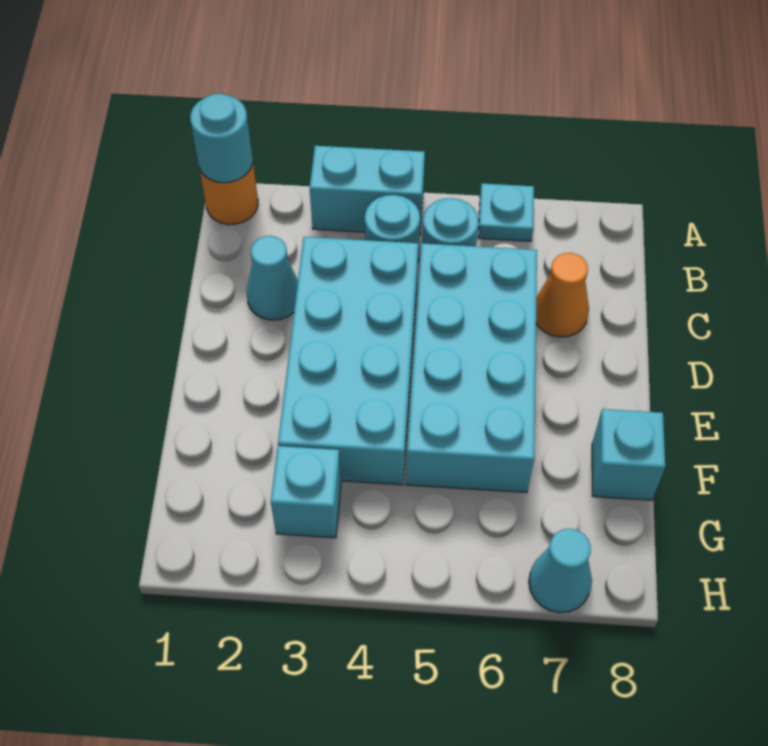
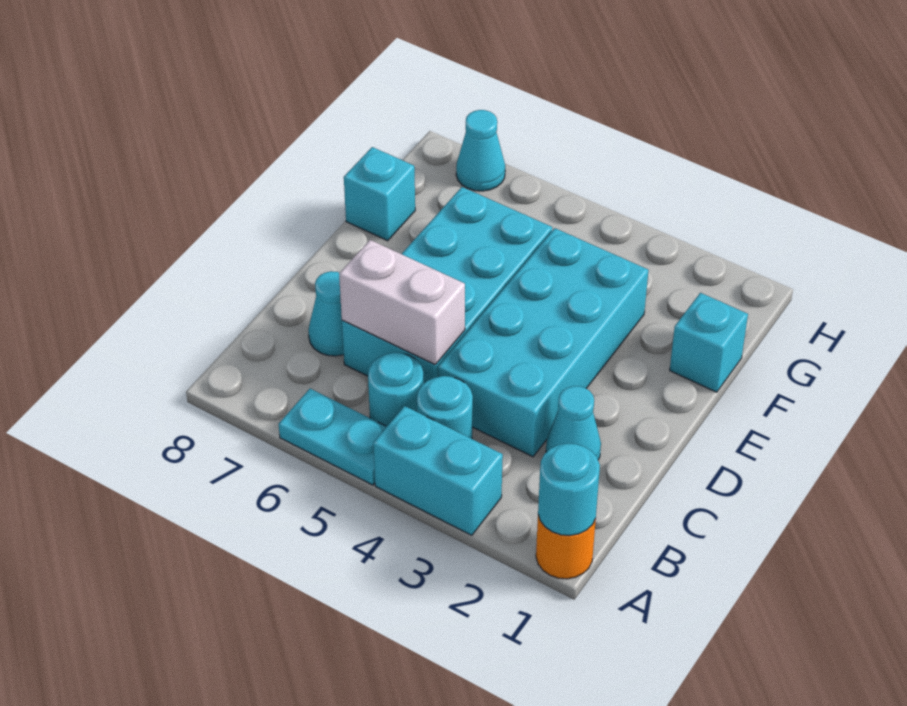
cyan plate A6 level 1 -> cyan plate A5:A6 level 1
none -> white brick C5:C6 level 2
orange cone C7 level 1 -> cyan cone C7 level 1
cyan brick G3 level 1 -> cyan brick F1 level 1

